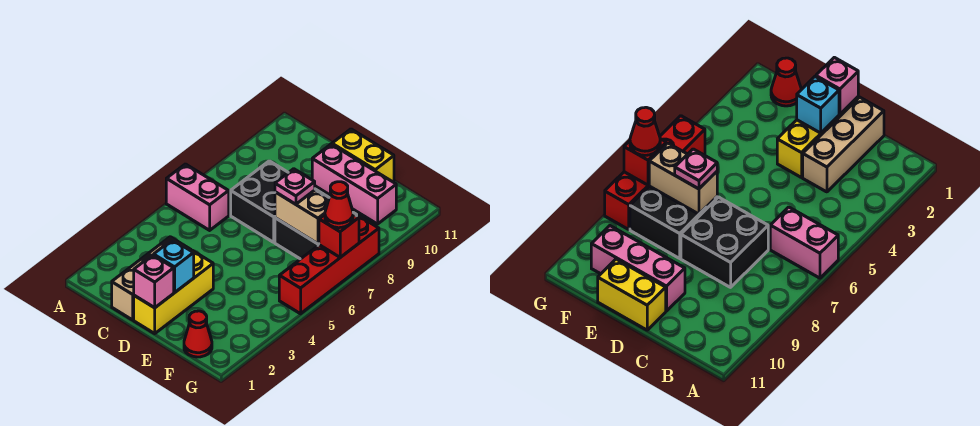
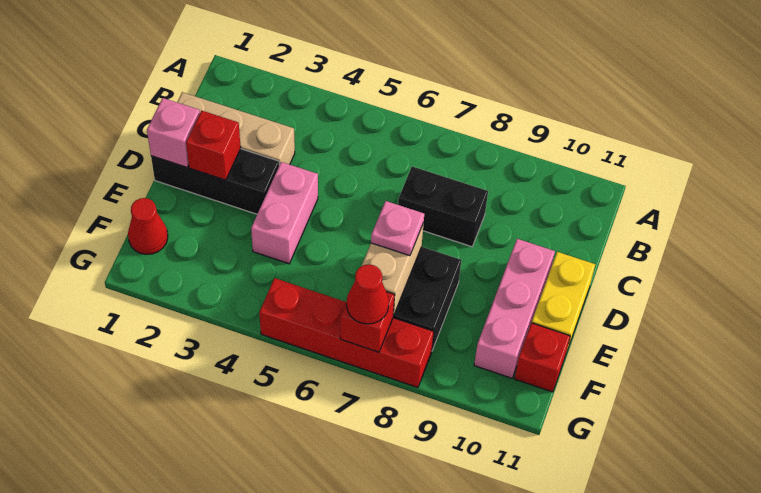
pink brick A6:B6 level 1 -> pink brick D4:E4 level 1
black brick C7:D8 level 1 -> black brick C7:C8 level 1
yellow brick D1:D3 level 1 -> black brick D1:D3 level 1
cyan brick D2 level 2 -> red brick D2 level 2
none -> red brick F11 level 1

